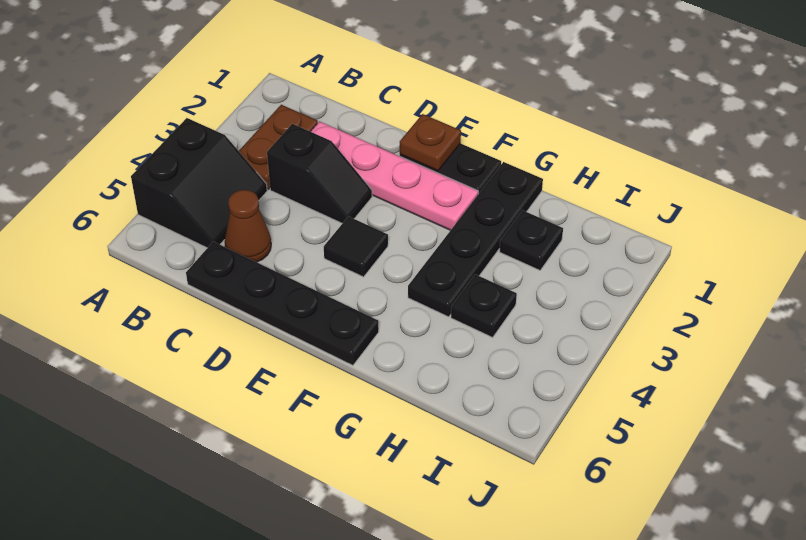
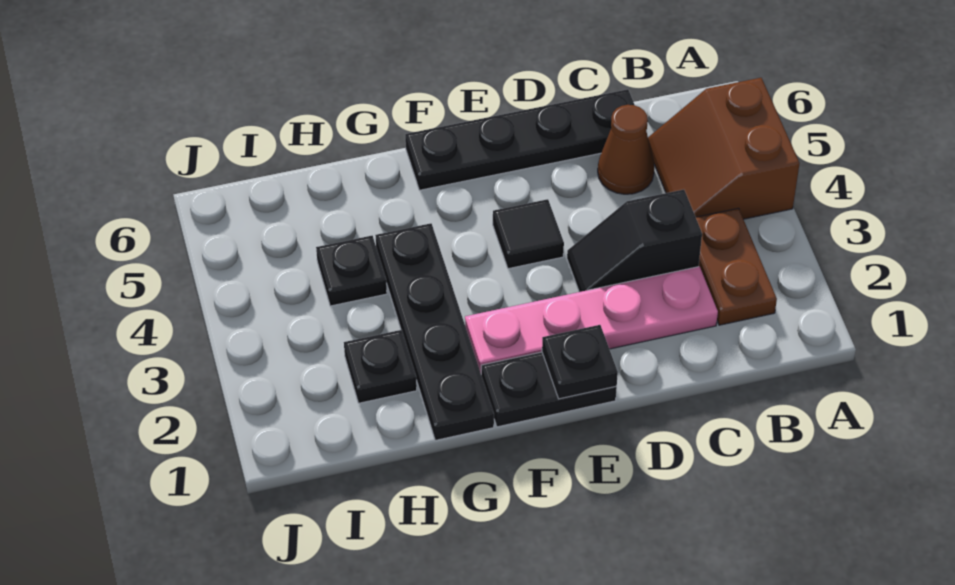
black slope A4:B5 level 1 top A -> brown slope A4:B5 level 1 top A
brown plate E1 level 2 -> black plate E1 level 2

